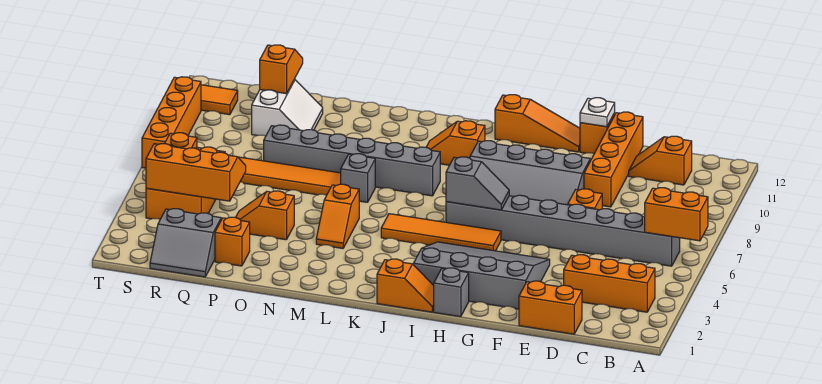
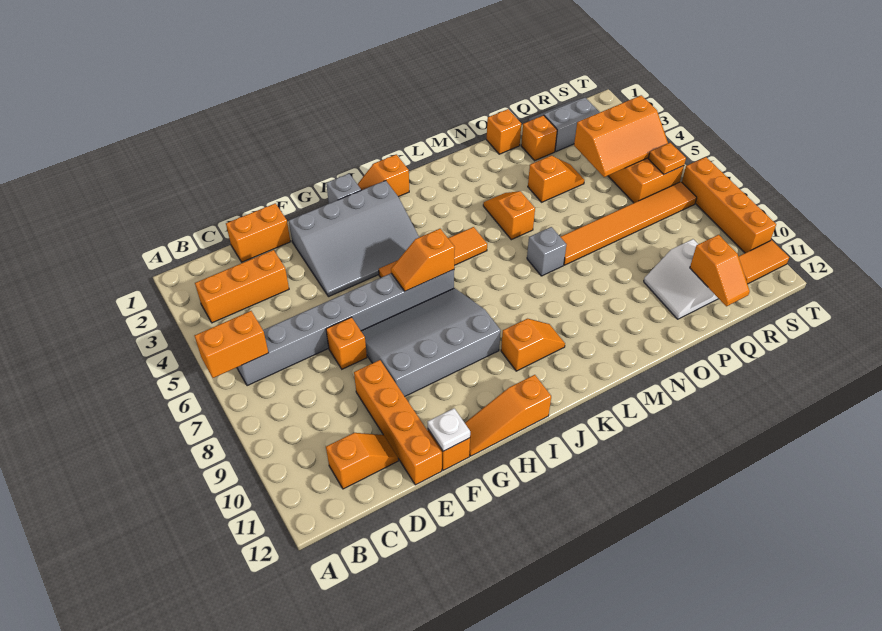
grey slope H6:I6 level 2 top I -> orange slope H6:I6 level 2 top I
grey brick K8:P8 level 1 -> none
none -> orange brick O1 level 1

